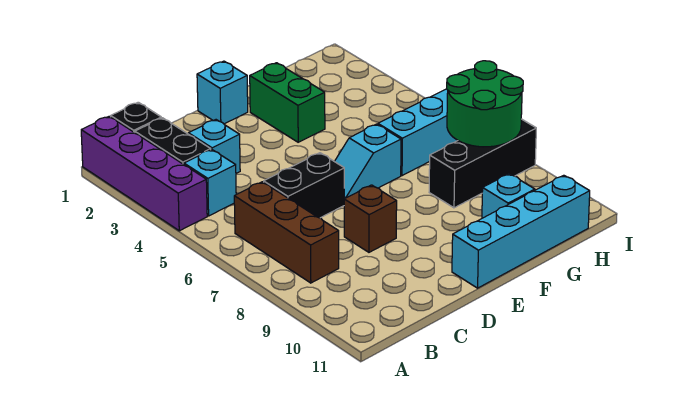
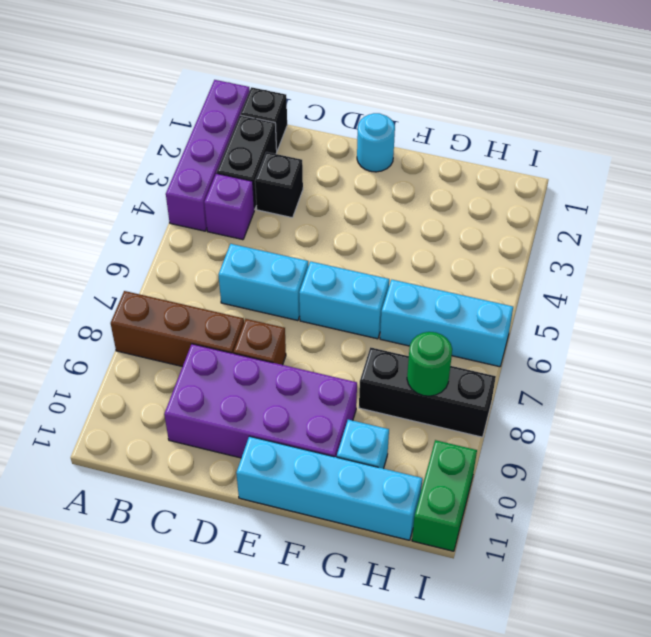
cyan brick B4 level 1 -> purple brick B4 level 1
brown brick B6:B8 level 1 -> brown brick A8:C8 level 1
cyan brick C3 level 1 -> black brick C3 level 1
black brick C6:D6 level 1 -> cyan brick C6:D6 level 1
none -> purple brick C9:F10 level 1
cyan brick E1 level 1 -> cyan round brick E1 level 1
cyan slope E6:F6 level 1 top F -> cyan brick E6:F6 level 1
green brick F2:F3 level 1 -> green brick I10:I11 level 1
green round brick H7:I8 level 2 -> green round brick H8 level 2

